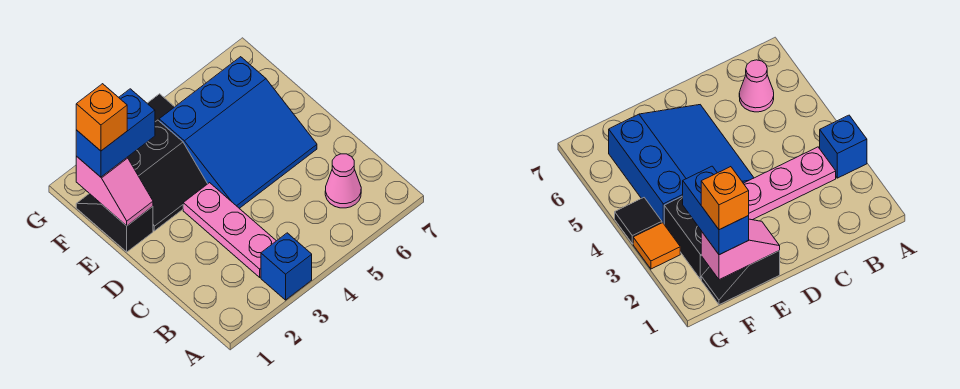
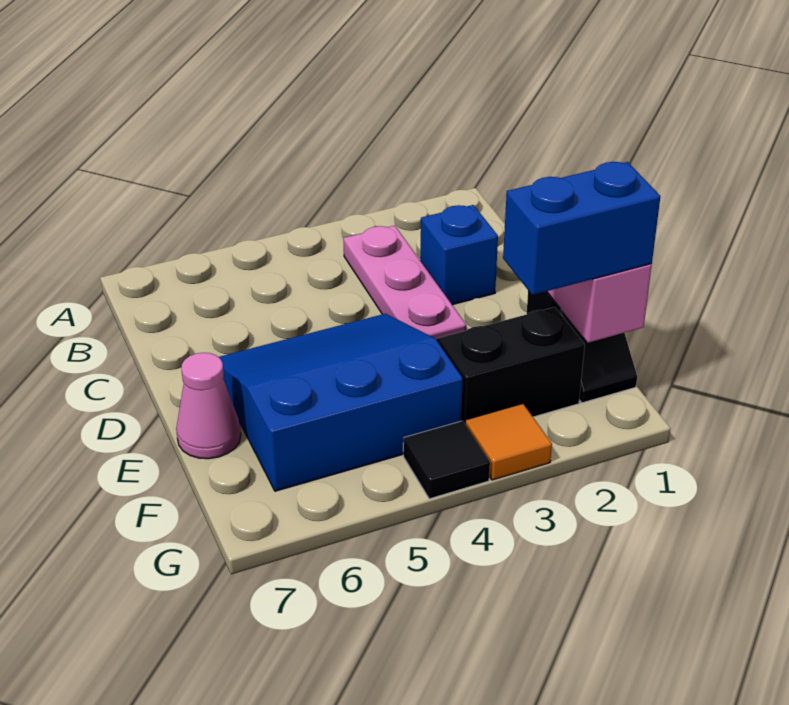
blue brick A3 level 1 -> blue brick C2 level 1
pink cone B6 level 1 -> pink cone E7 level 1
orange brick F1 level 4 -> none

